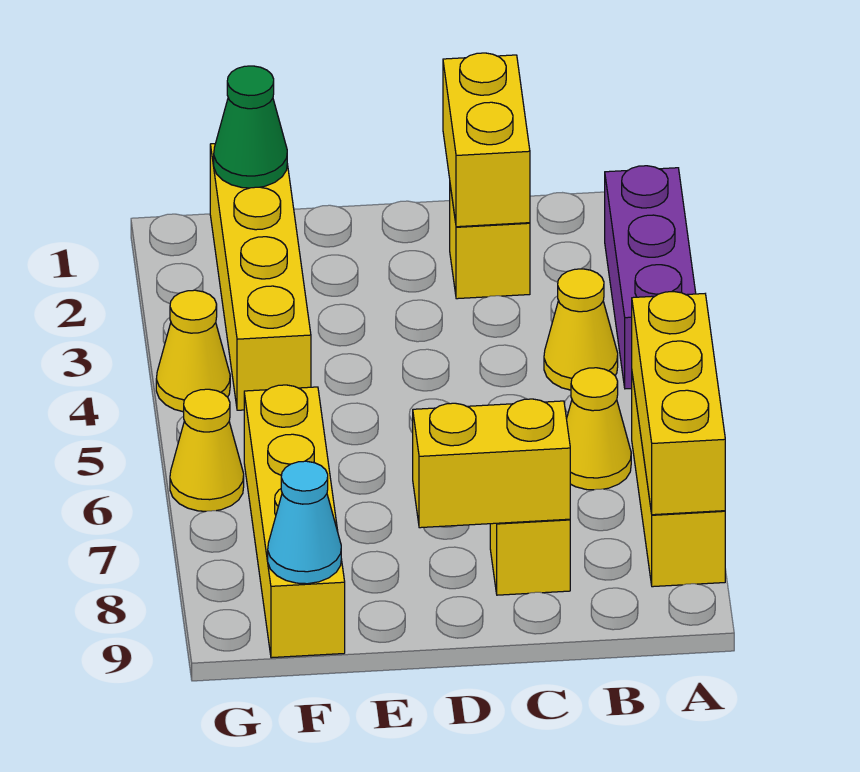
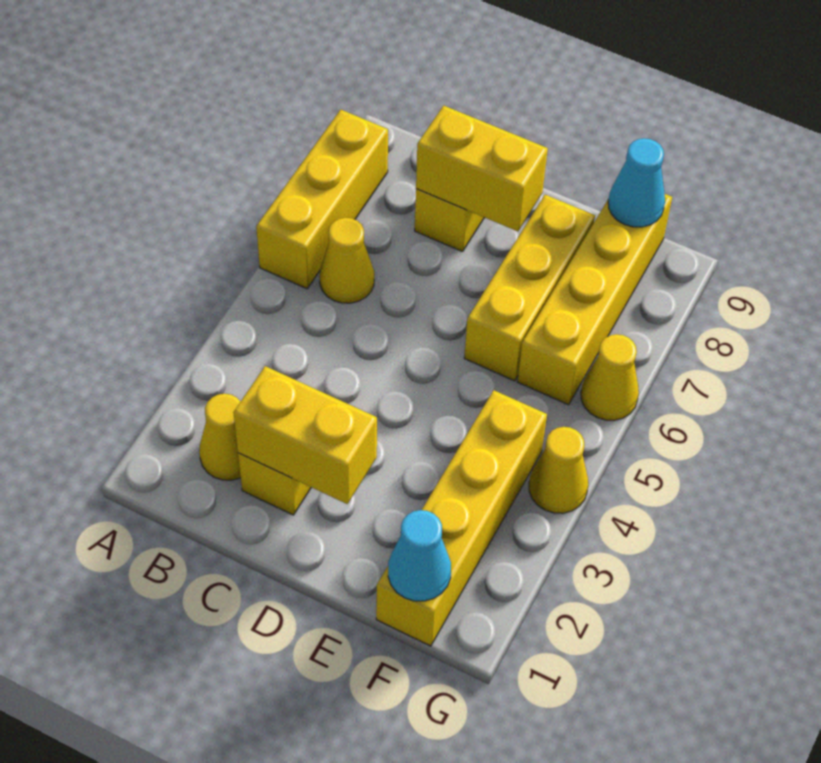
purple brick A2:A4 level 1 -> none
yellow brick A6:A8 level 2 -> yellow brick E6:E8 level 1
yellow cone B4 level 1 -> yellow cone B2 level 1
yellow brick C1:C2 level 2 -> yellow brick C2:D2 level 2
green cone F1 level 2 -> cyan cone F1 level 2

